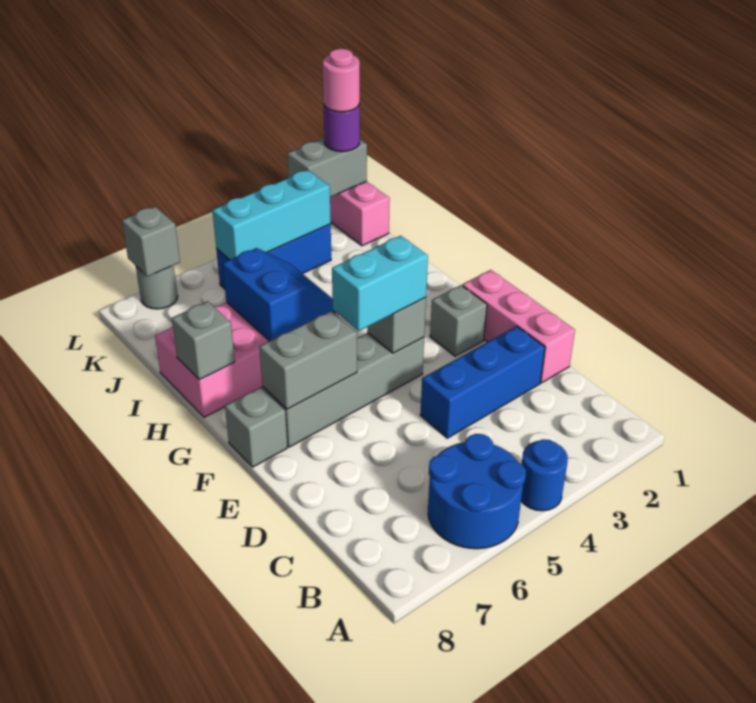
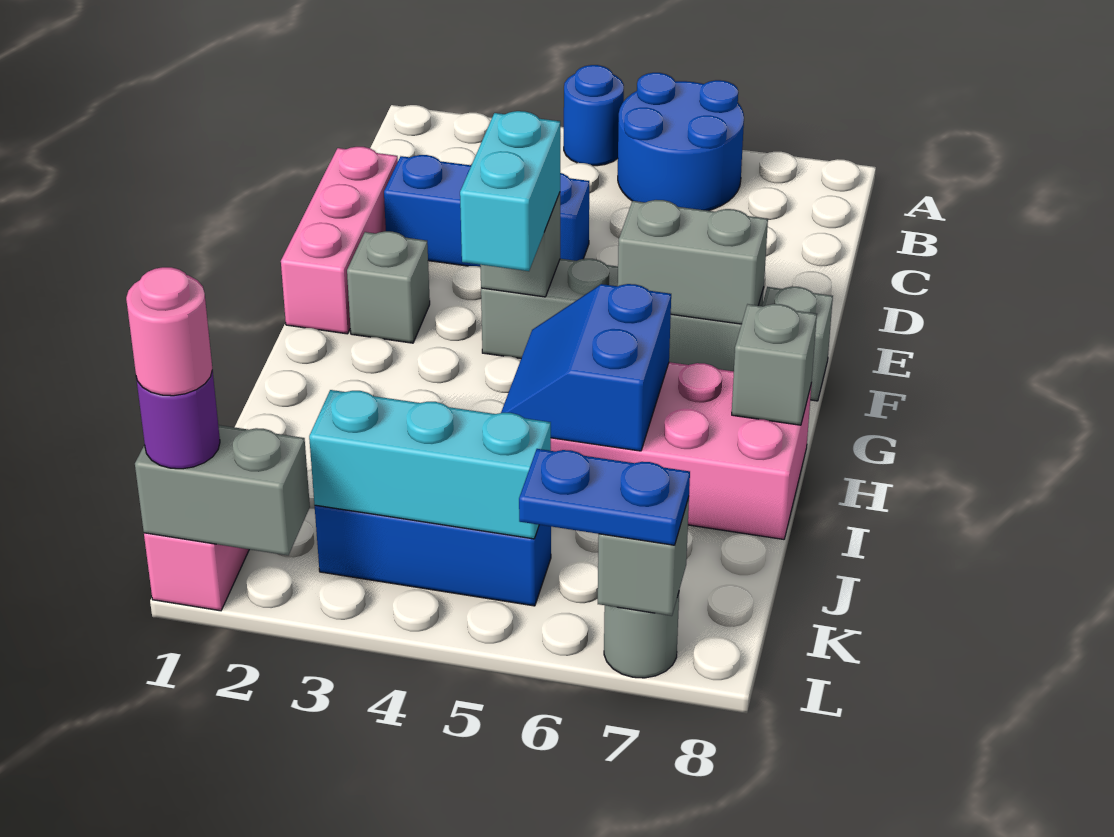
cyan brick F4:F5 level 3 -> cyan brick F4:G4 level 3
none -> blue plate L6:L7 level 3

